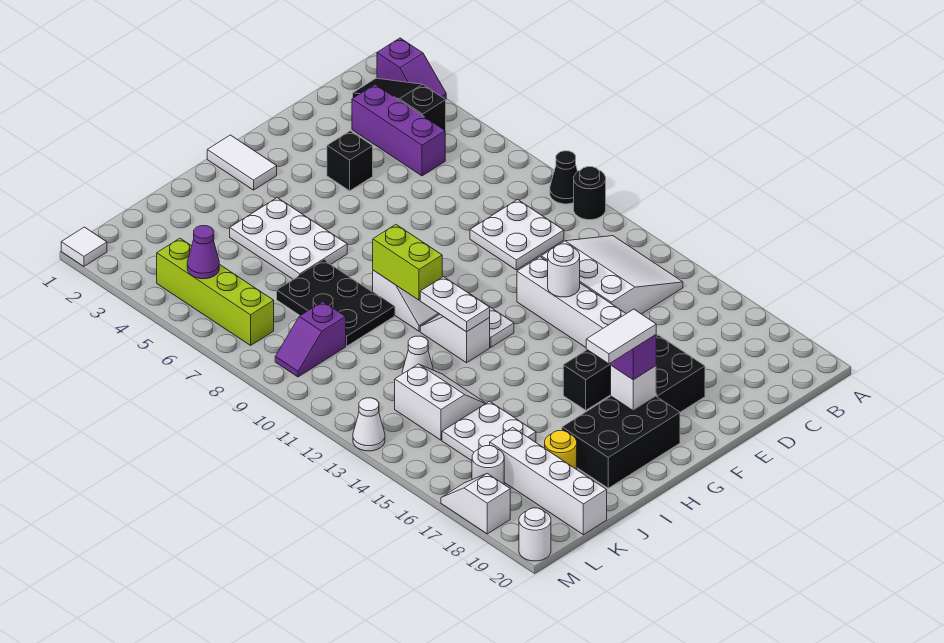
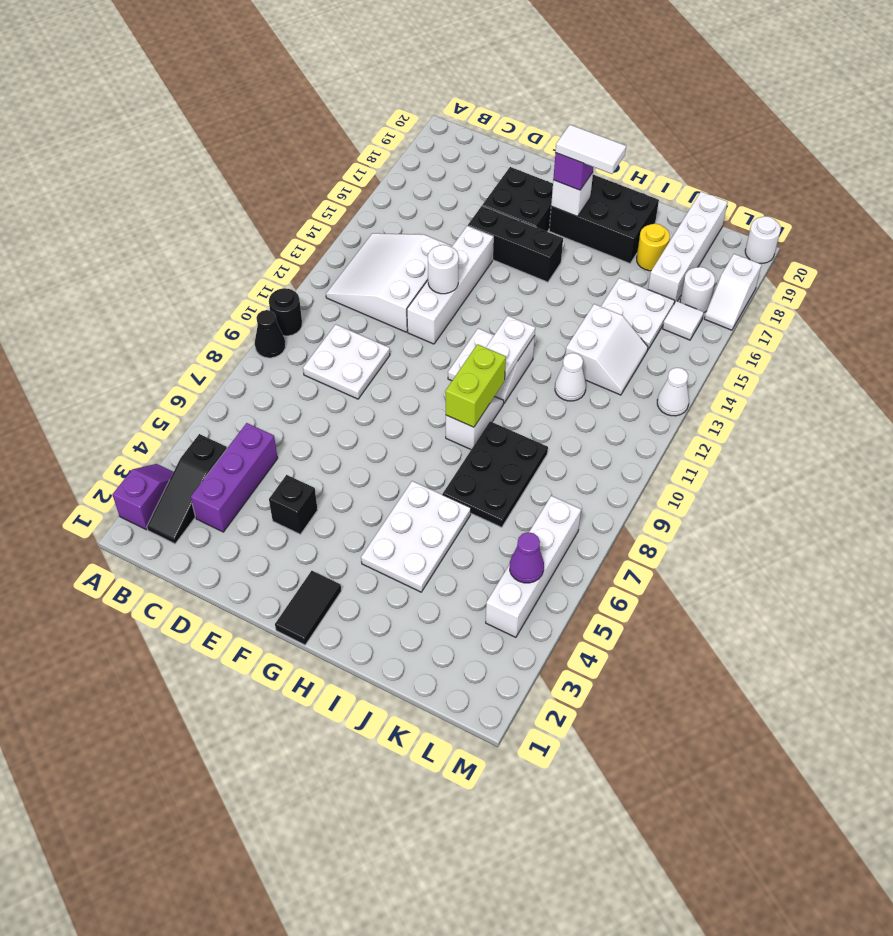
white tile G1:G2 level 1 -> black tile G1:G2 level 1
white slope J13:K14 level 1 top K -> white slope J13:K14 level 1 top J
purple slope K9:L9 level 1 top K -> none
lime brick L4:L7 level 1 -> white brick L4:L7 level 1
white tile M1 level 1 -> white tile L16 level 1

